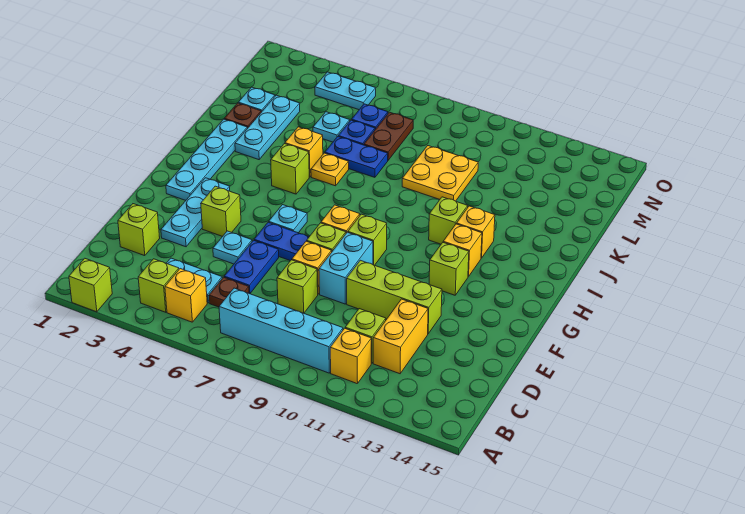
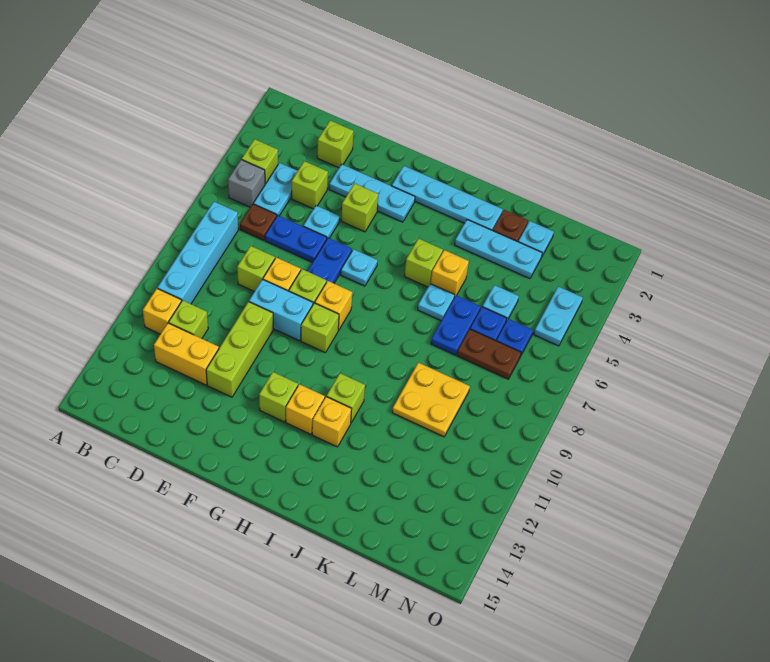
lime brick A2 level 1 -> lime brick D4 level 1
yellow brick B5 level 1 -> grey brick B5 level 1
yellow plate J6 level 1 -> cyan plate J6 level 1

